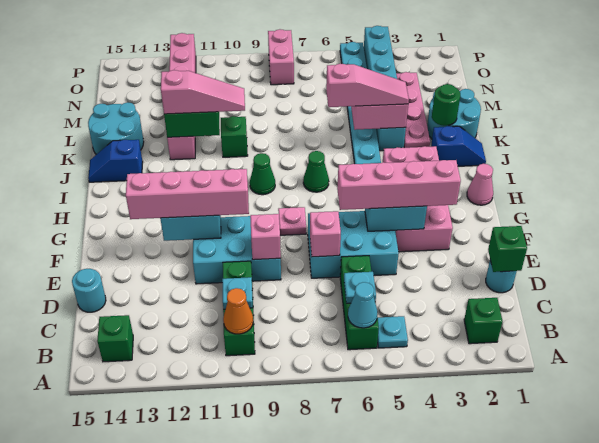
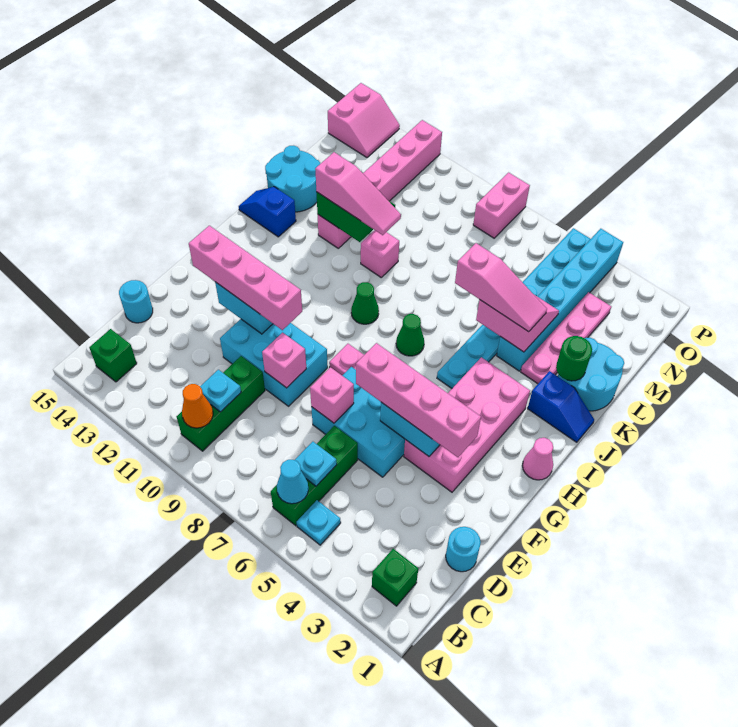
green brick D1 level 2 -> none
green brick K10 level 1 -> pink brick K10 level 1
none -> pink slope O14:P15 level 1 top 15

